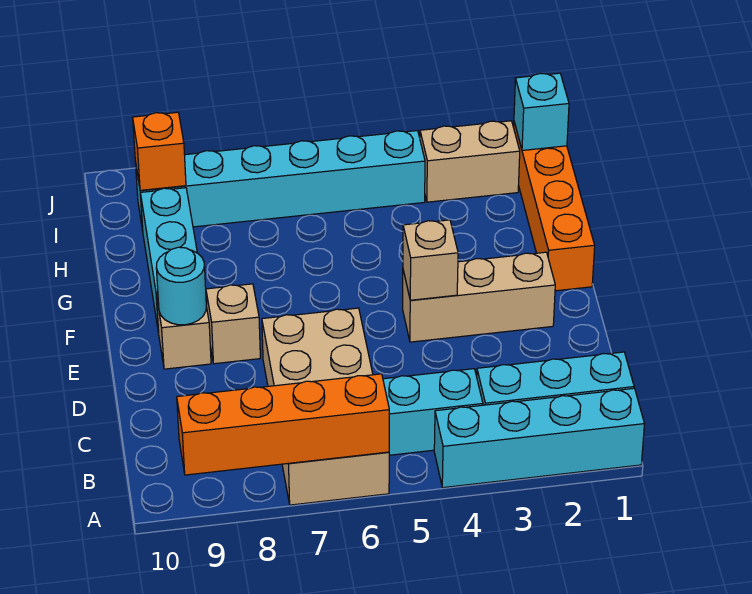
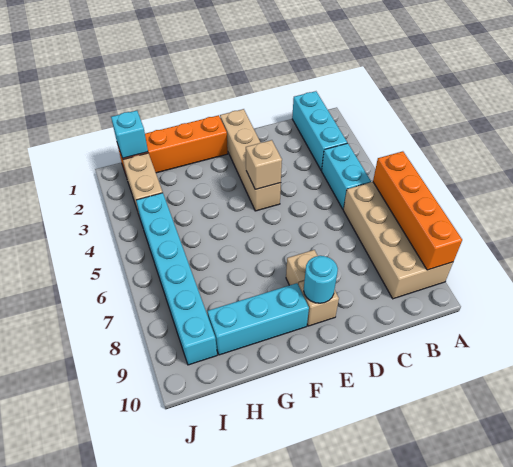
cyan brick A1:A4 level 1 -> none
tan brick A6:D7 level 1 -> tan brick A6:B9 level 1
tan brick E2:E4 level 1 -> tan brick E1:E4 level 1
orange brick I9 level 2 -> none

